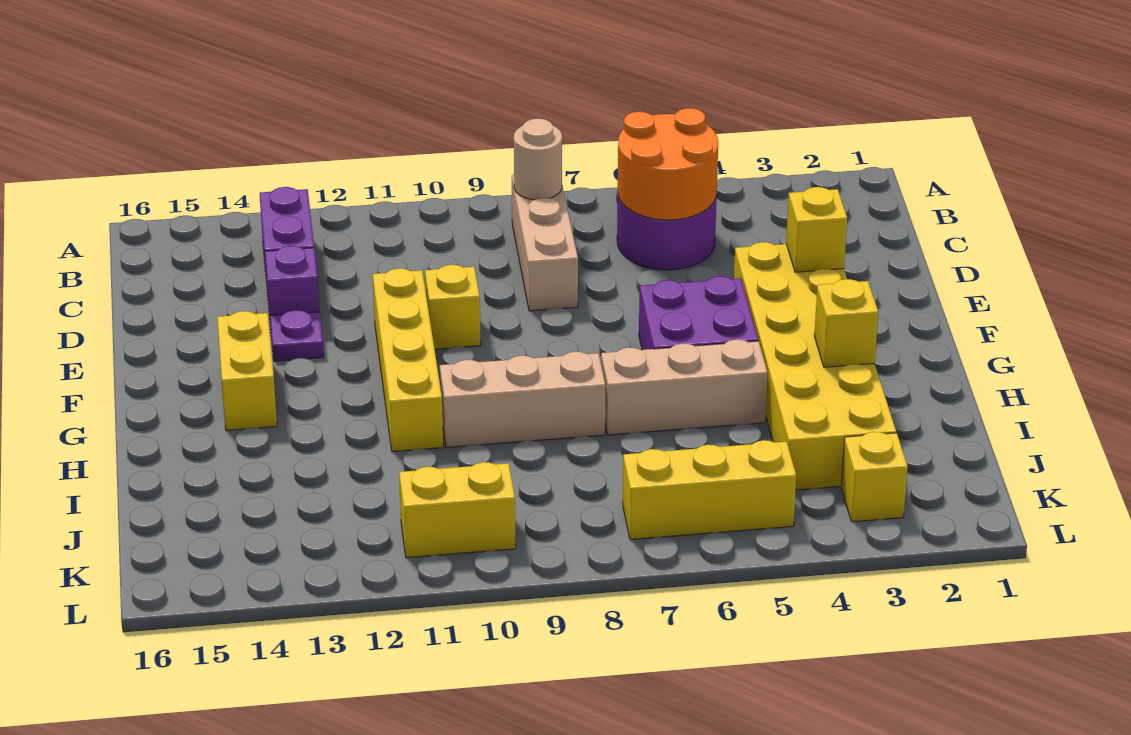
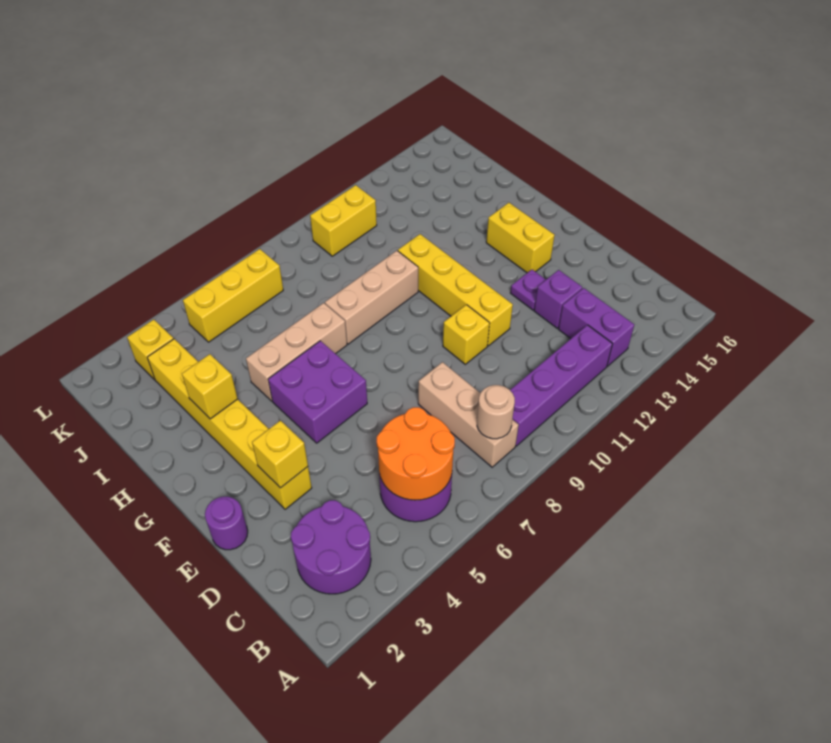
none -> purple round brick B2:C3 level 1
none -> purple brick B9:B12 level 1
none -> purple round brick E1 level 1
yellow brick E3:J4 level 1 -> yellow brick E3:J3 level 1

